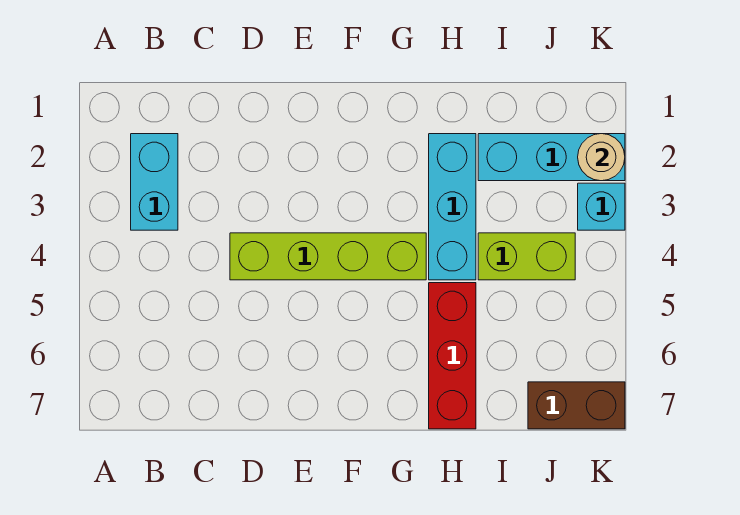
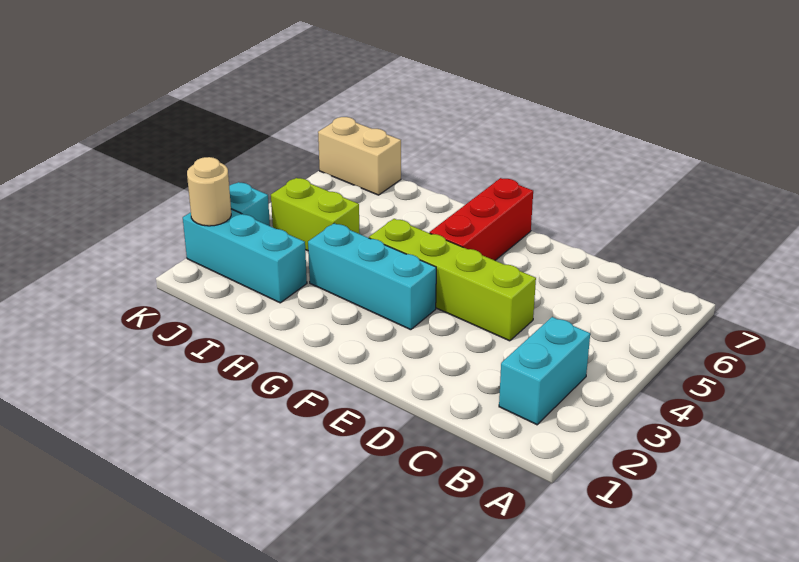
cyan brick H2:H4 level 1 -> cyan brick F3:H3 level 1
red brick H5:H7 level 1 -> red brick F5:F7 level 1
brown brick J7:K7 level 1 -> tan brick J7:K7 level 1

